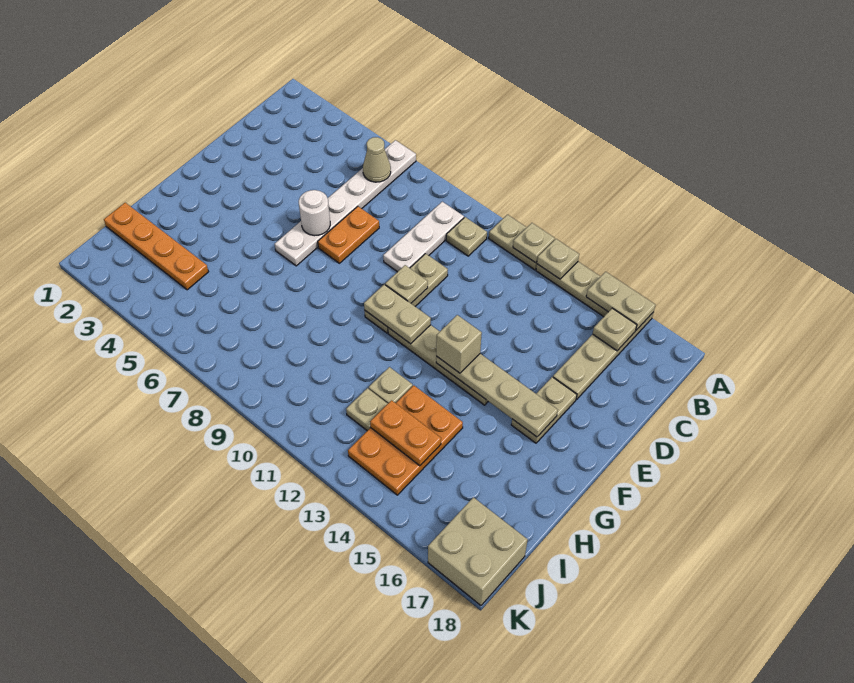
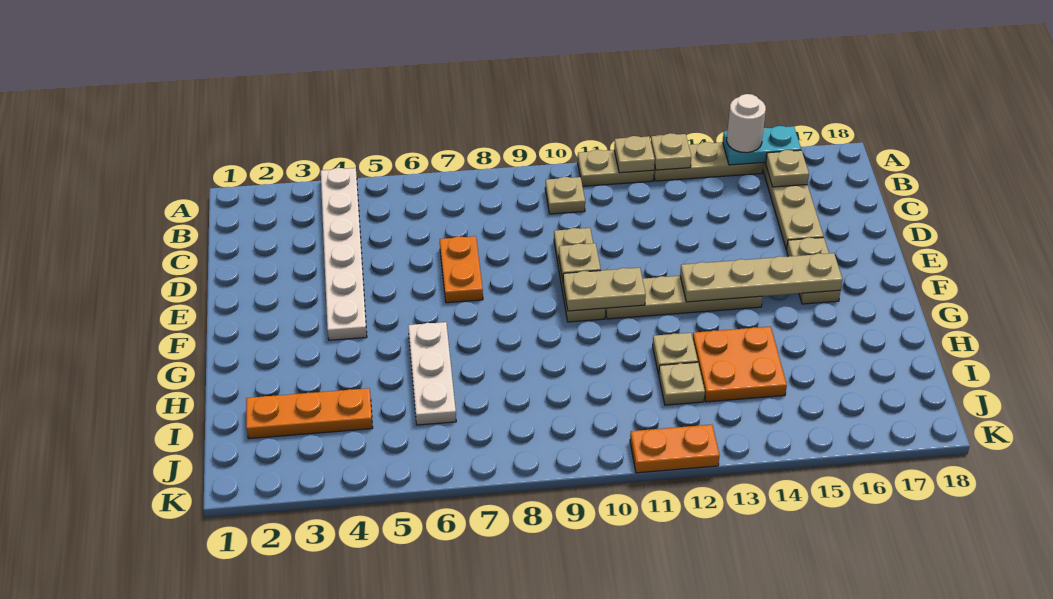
white plate A6:F6 level 1 -> white plate A4:F4 level 1
tan plate A15:A16 level 2 -> cyan plate A15:A16 level 2
tan cone B6 level 2 -> none
white plate B9:D9 level 1 -> white plate G6:I6 level 1
white round brick E6 level 2 -> white round brick A15 level 3
tan brick F13 level 3 -> none
orange plate H13:J14 level 1 -> orange plate H13:I14 level 1
orange plate I1:I4 level 1 -> orange plate I2:I4 level 1
orange plate I13:I14 level 2 -> orange plate K11:K12 level 1
tan brick J17:K18 level 1 -> none

